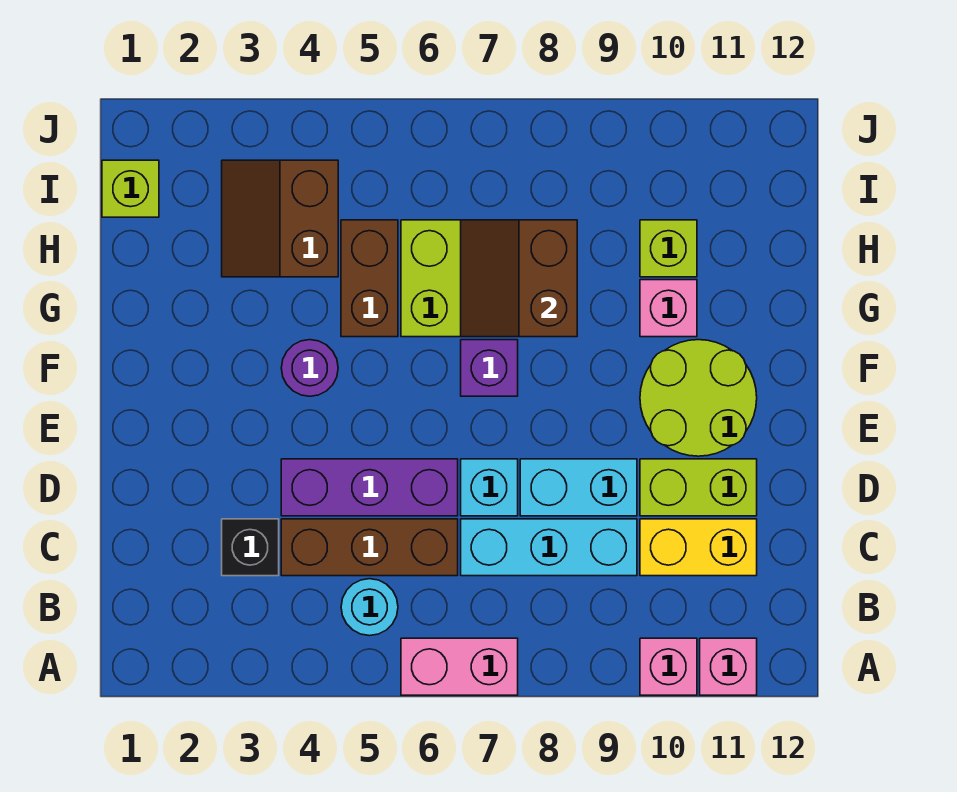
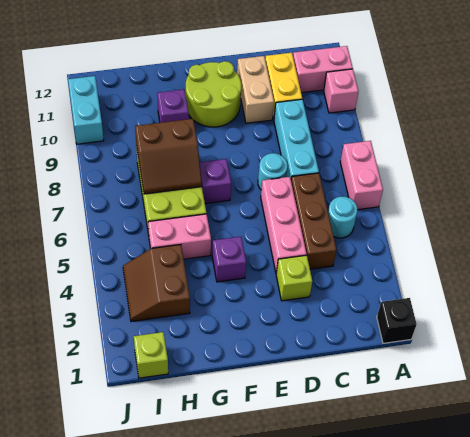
pink brick A11 level 1 -> pink brick A11:B11 level 1
black brick C3 level 1 -> black brick A1 level 1
purple brick D4:D6 level 1 -> pink brick D4:D6 level 1
cyan brick D7 level 1 -> cyan round brick D7 level 1
cyan brick D8:D9 level 1 -> cyan brick J10:J11 level 1
lime brick D10:D11 level 1 -> tan brick D10:D11 level 1
purple round brick F4 level 1 -> purple brick F4 level 1
brown brick G5:H5 level 1 -> pink brick G5:H5 level 1
pink brick G10 level 1 -> purple brick G10 level 1
brown slope H3:I4 level 1 top 4 -> brown slope H3:I4 level 1 top H
lime brick H10 level 1 -> lime brick D3 level 1

